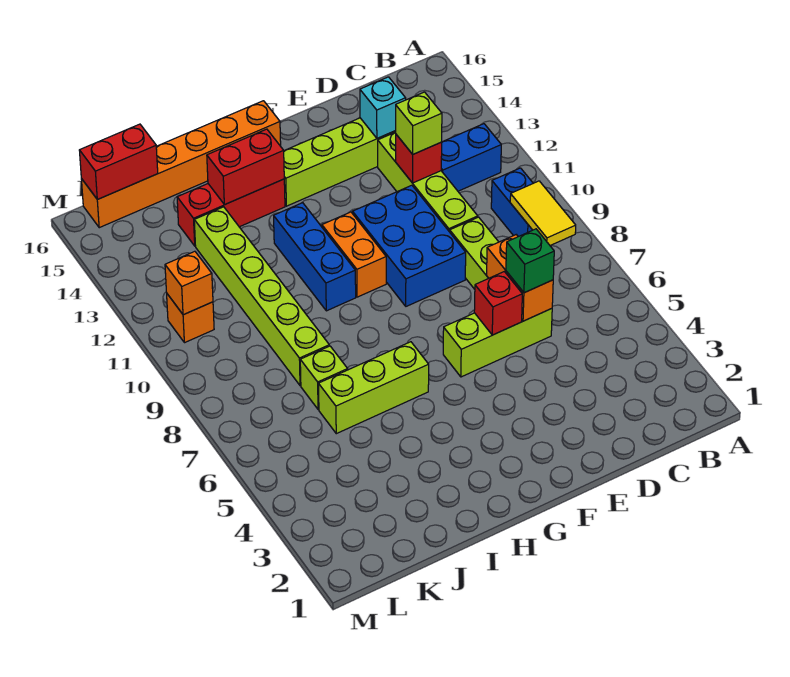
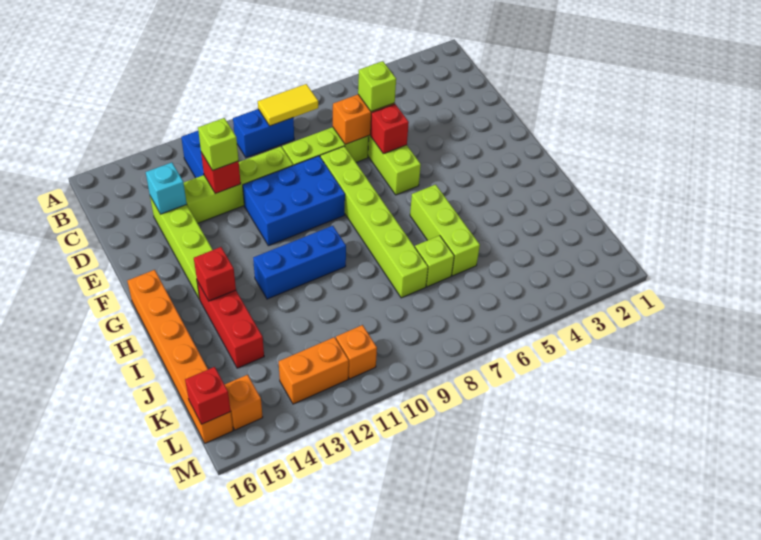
green brick D6 level 3 -> lime brick D6 level 3
orange brick G10:G11 level 1 -> orange brick L12:L13 level 1
red brick H14:I14 level 2 -> red brick H14 level 2
lime brick J8:J13 level 1 -> lime brick E8:J8 level 1
red brick K16:L16 level 2 -> red brick L16 level 2
orange brick L11 level 2 -> orange brick L15 level 1

